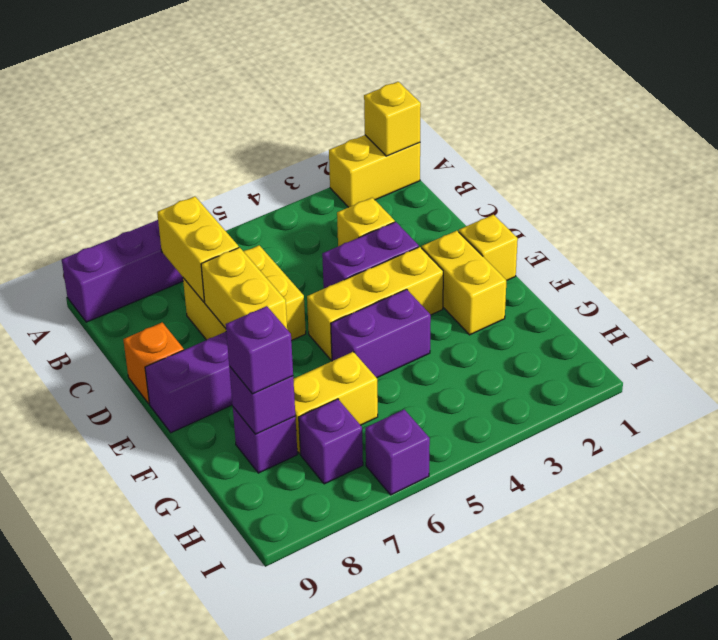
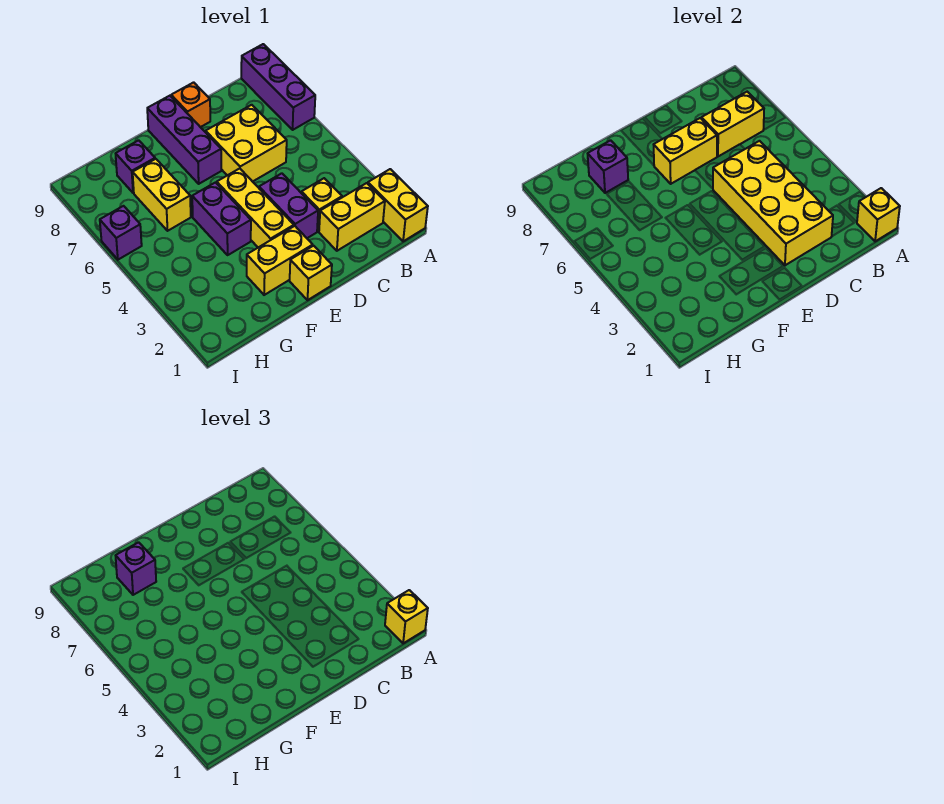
none -> yellow brick A1 level 3
none -> yellow brick B2:C2 level 1
none -> yellow brick C2:D5 level 2
purple brick H7 level 1 -> none

